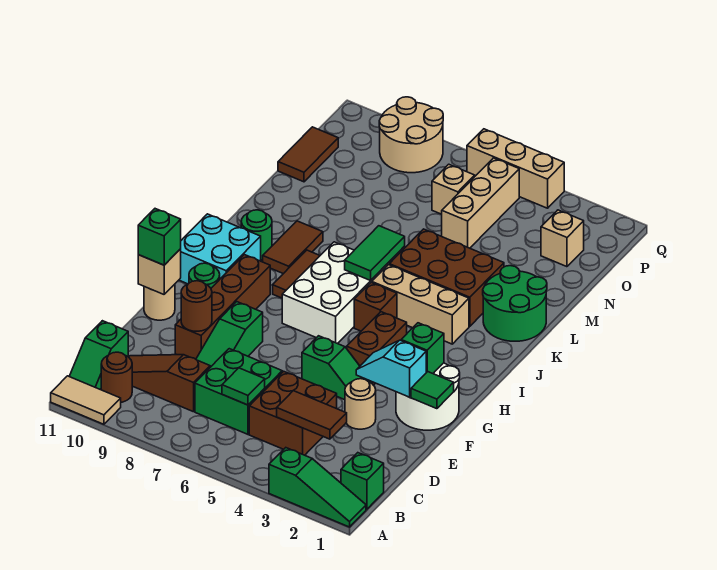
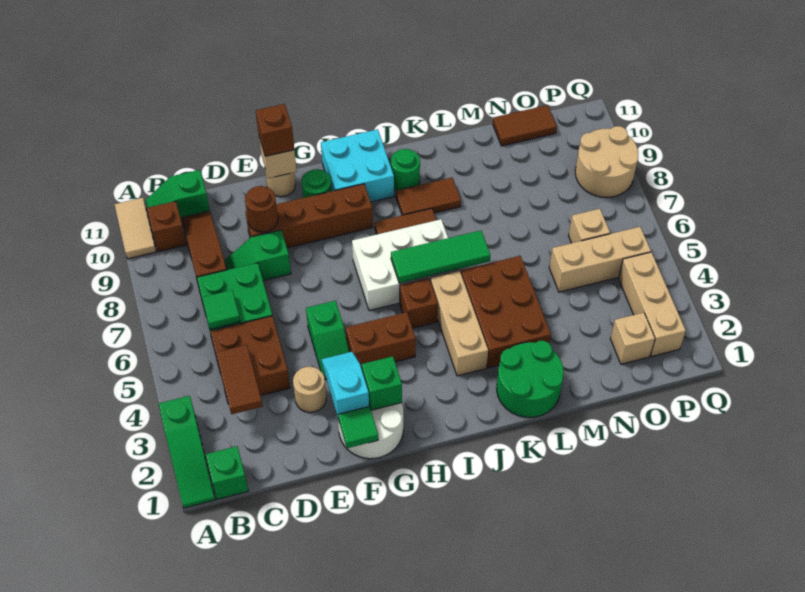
brown round brick B10 level 1 -> brown brick B10 level 1
green slope D8:F8 level 1 top F -> green slope D8:E8 level 1 top E
green brick F11 level 3 -> brown brick F11 level 3
green tile J6:K6 level 2 -> green tile I6:K6 level 2
tan brick Q4:Q6 level 1 -> tan brick P2:P4 level 1

